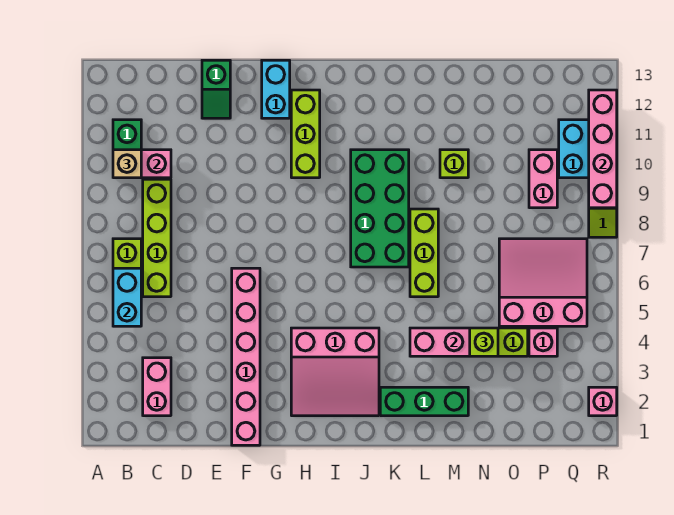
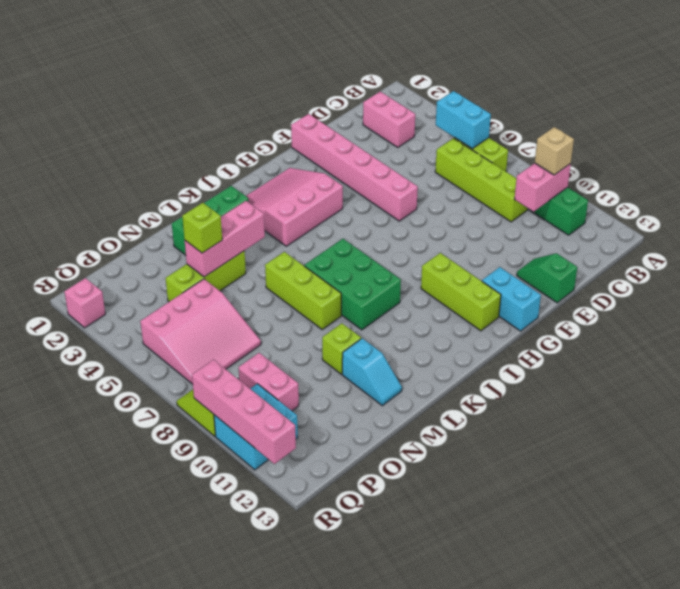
green brick J7:K10 level 1 -> green brick J7:K9 level 1
none -> cyan slope M11:M12 level 1 top 11
pink brick P4 level 1 -> none

